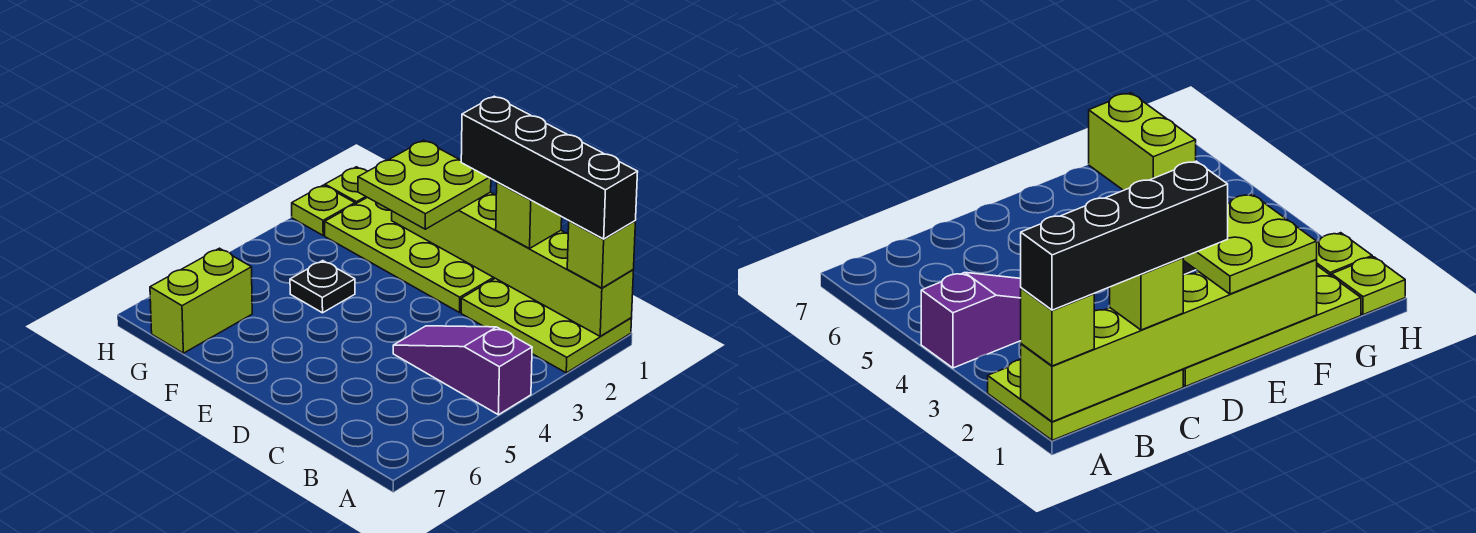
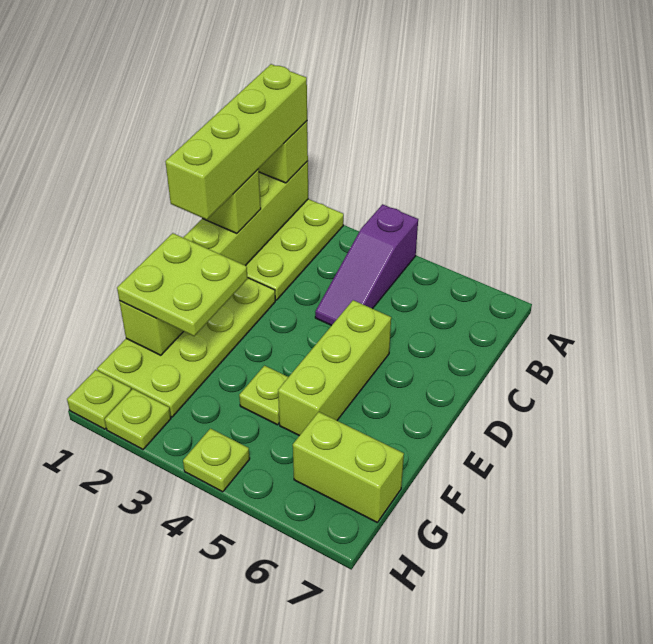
black brick A1:D1 level 4 -> lime brick A1:D1 level 4
none -> lime brick D5:F5 level 1
black plate F4 level 1 -> lime plate F4 level 1
none -> lime plate H4 level 1

